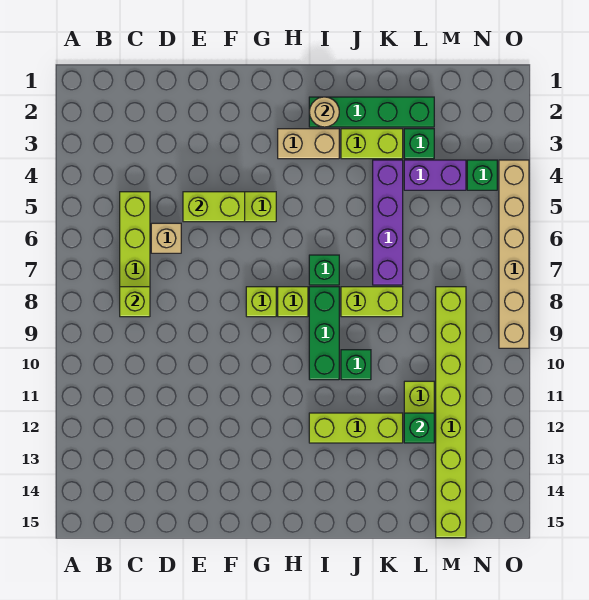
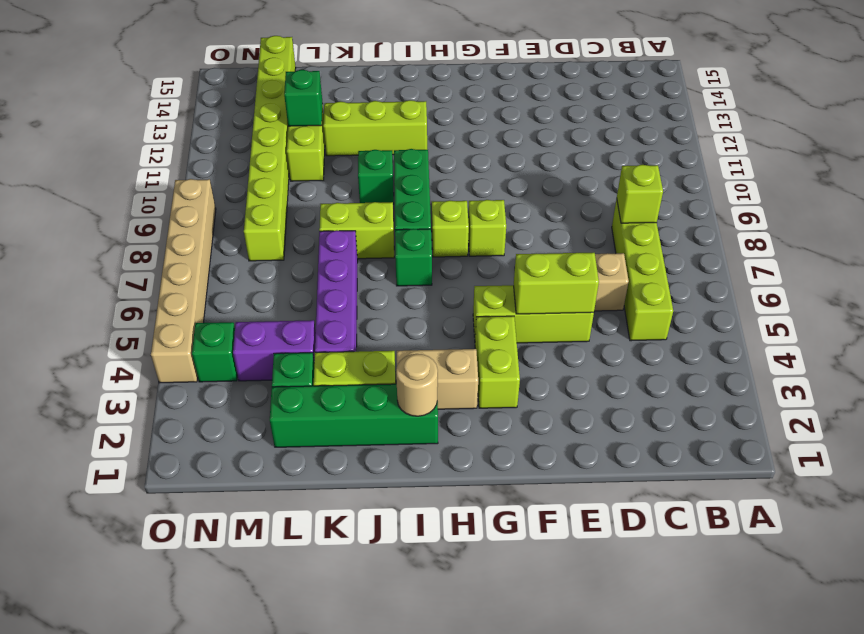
none -> lime brick G3:G4 level 1

